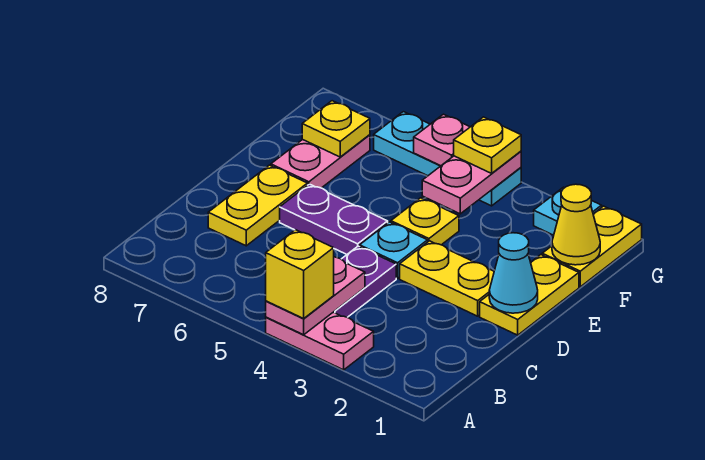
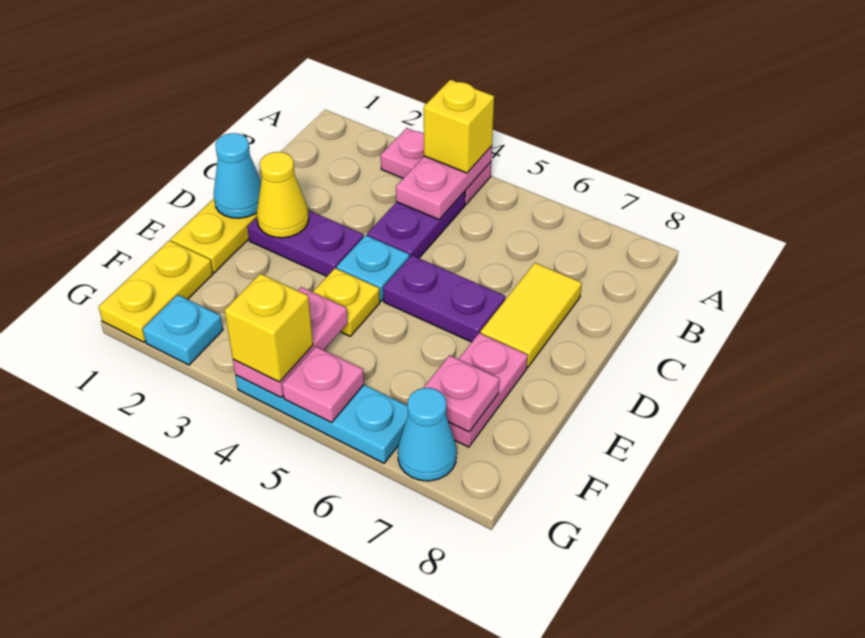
yellow plate C7:D7 level 1 -> yellow tile C7:D7 level 1
yellow plate D2:D3 level 1 -> purple plate D2:D3 level 1
yellow cone F1 level 2 -> yellow cone D2 level 2
yellow plate F7 level 2 -> pink plate F7 level 2
yellow plate G4 level 3 -> yellow brick G4 level 3
none -> cyan cone G7 level 1

